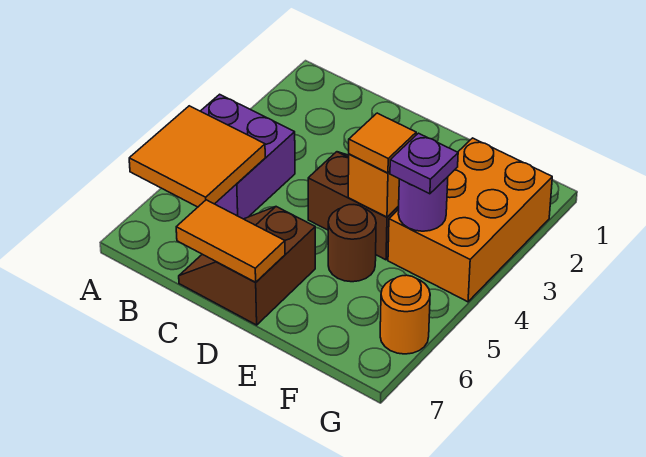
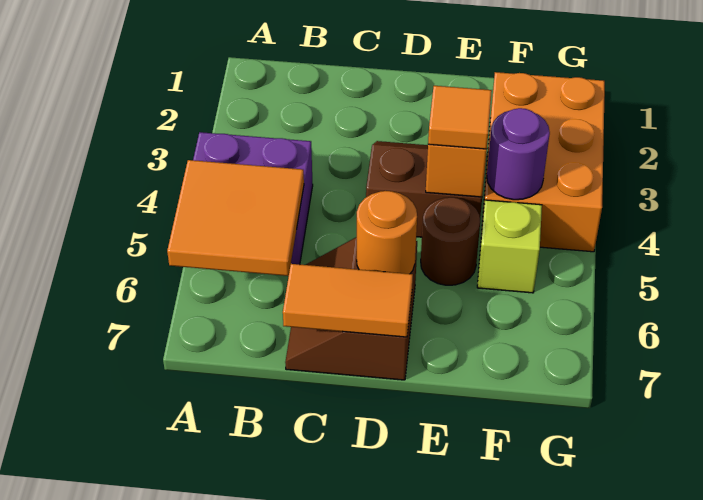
purple plate F4 level 3 -> none
none -> lime brick F5 level 1
orange round brick G6 level 1 -> orange round brick D6 level 2

